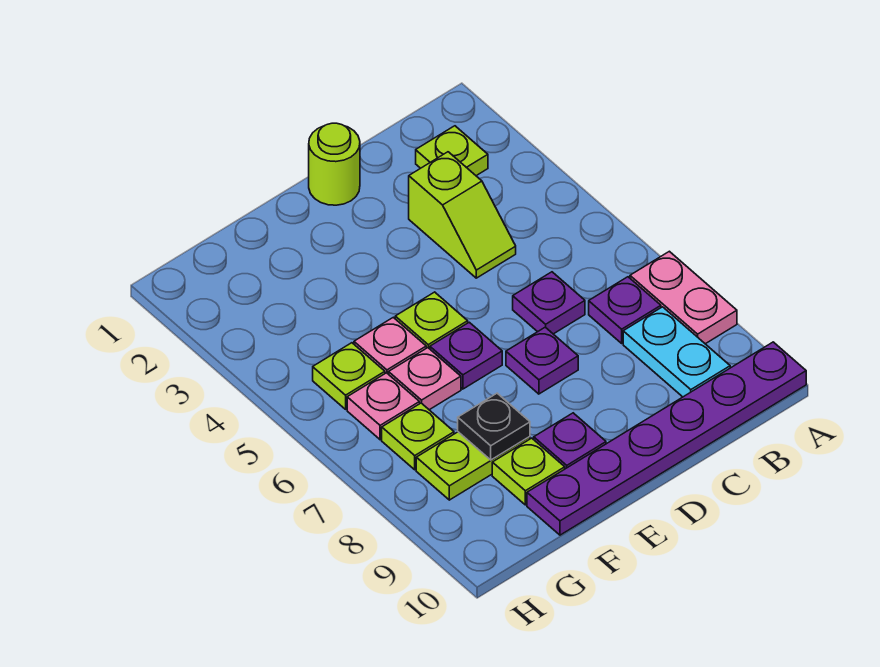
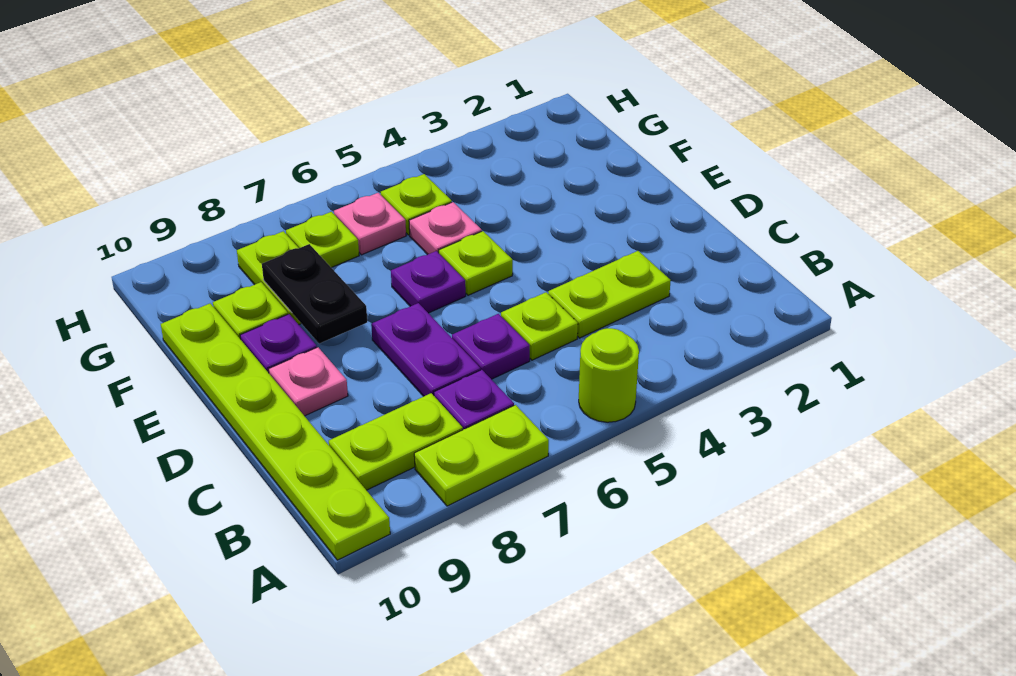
pink plate A7:A8 level 1 -> lime plate A7:A8 level 1
purple plate A10:F10 level 1 -> lime plate A10:F10 level 1
lime plate B2 level 1 -> lime plate C5 level 1
cyan plate B8:B9 level 1 -> lime plate B8:B9 level 1
lime slope C3:C4 level 1 top 3 -> lime plate C3:C4 level 1
lime round brick D1 level 1 -> lime round brick A5 level 1
purple plate D7 level 1 -> purple plate C7:D7 level 1
pink plate F6 level 1 -> pink plate D9 level 1
black plate F8 level 2 -> black plate E8:F8 level 2

